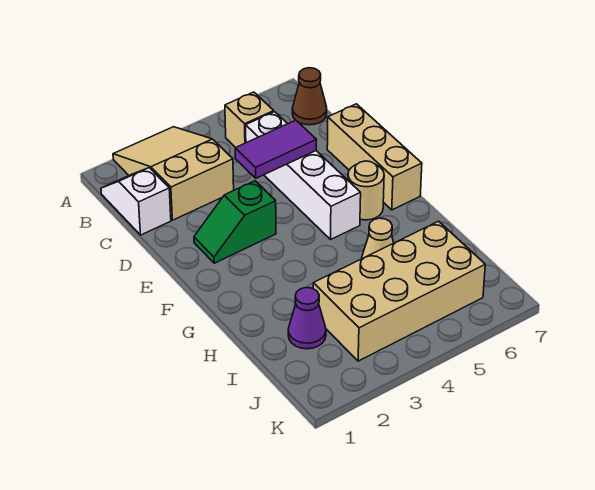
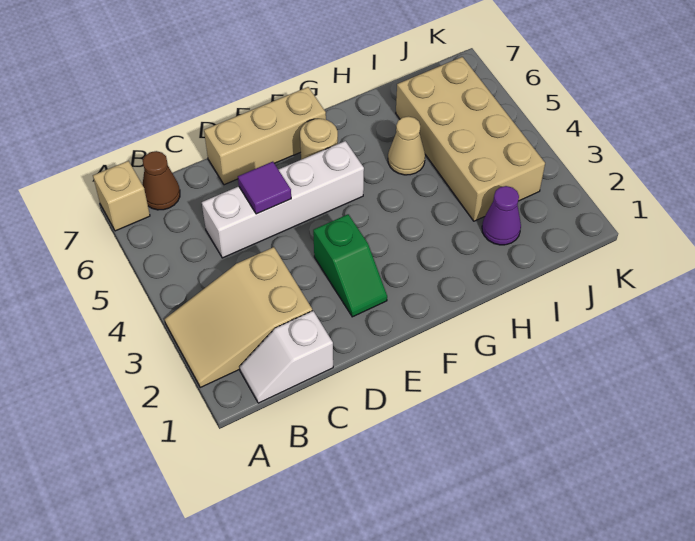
tan brick B5 level 1 -> tan brick A7 level 1
purple tile D4:D5 level 2 -> purple tile D5 level 2

